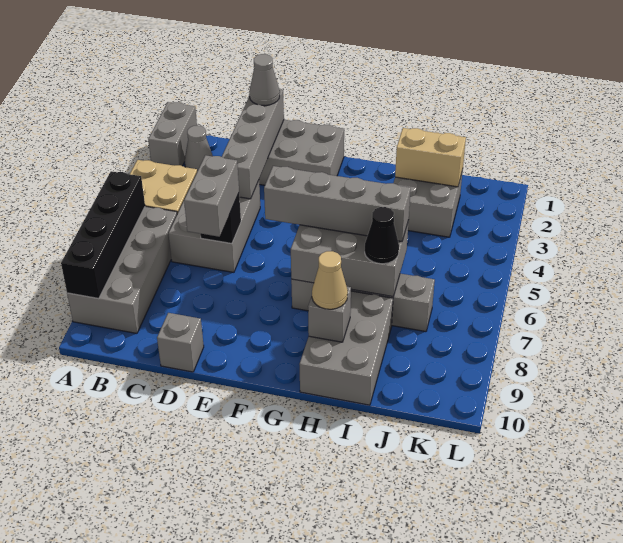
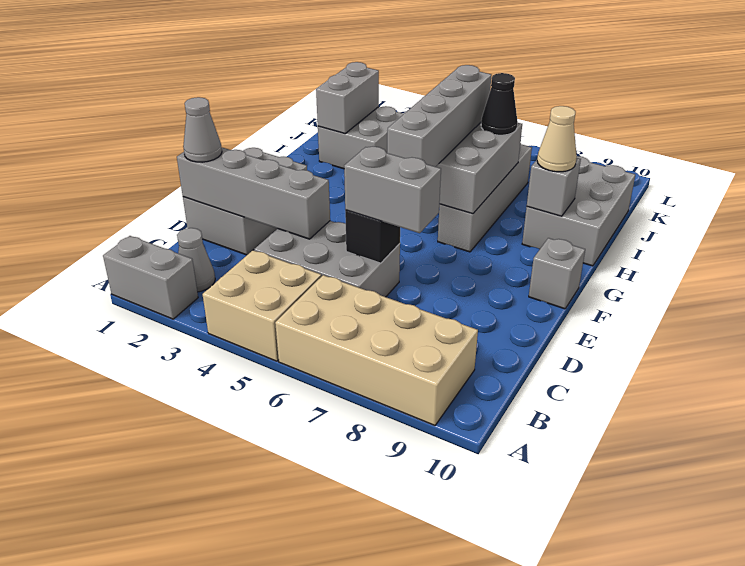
grey brick A6:B9 level 1 -> tan brick A6:B9 level 1
black brick A6:A9 level 2 -> none
grey brick D10 level 1 -> grey brick F10 level 1
grey brick H8:I10 level 1 -> grey brick H9:J10 level 1
tan brick I2:J2 level 2 -> grey brick I2:J2 level 2

